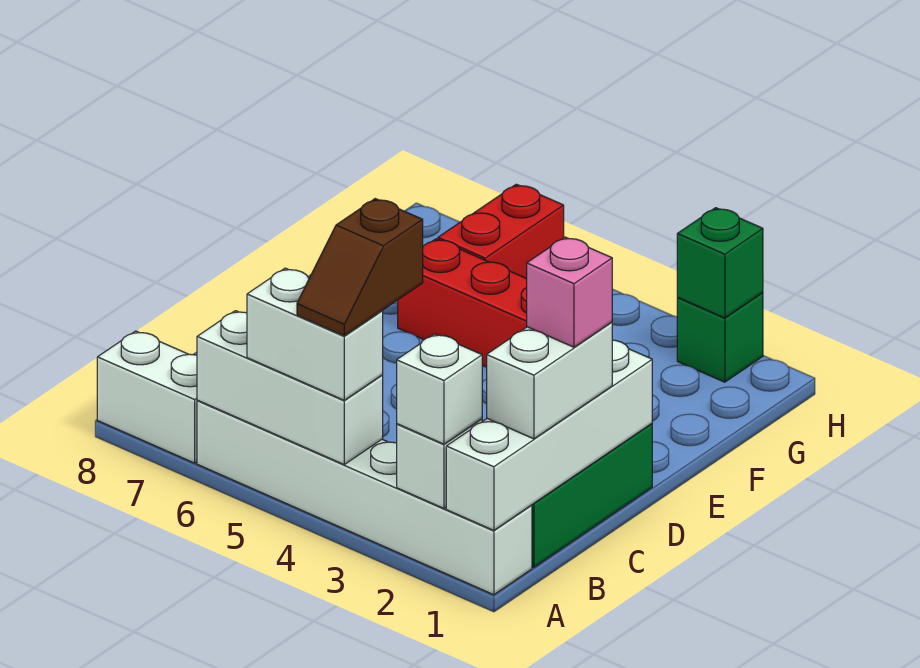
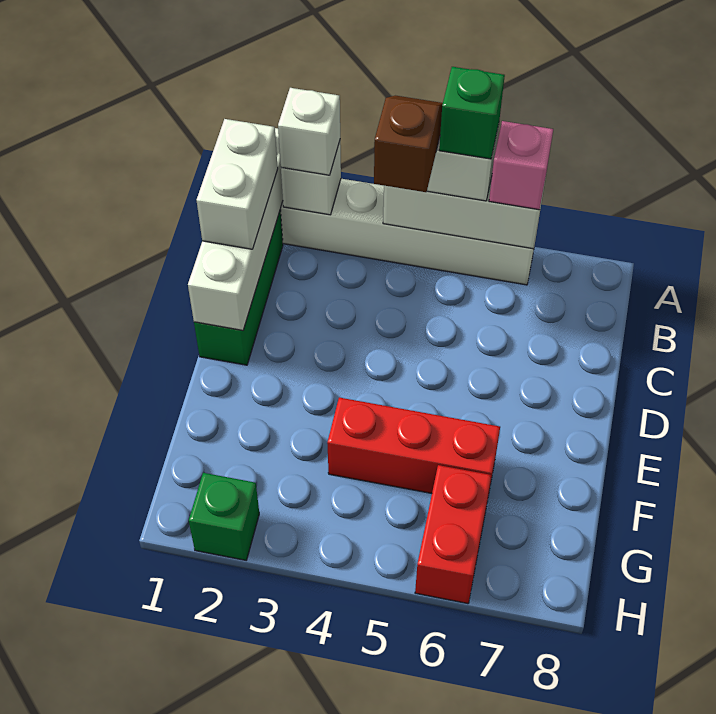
white brick A7:A8 level 1 -> none
pink brick C1 level 4 -> pink brick A6 level 3
green brick H2 level 2 -> green brick A5 level 4

